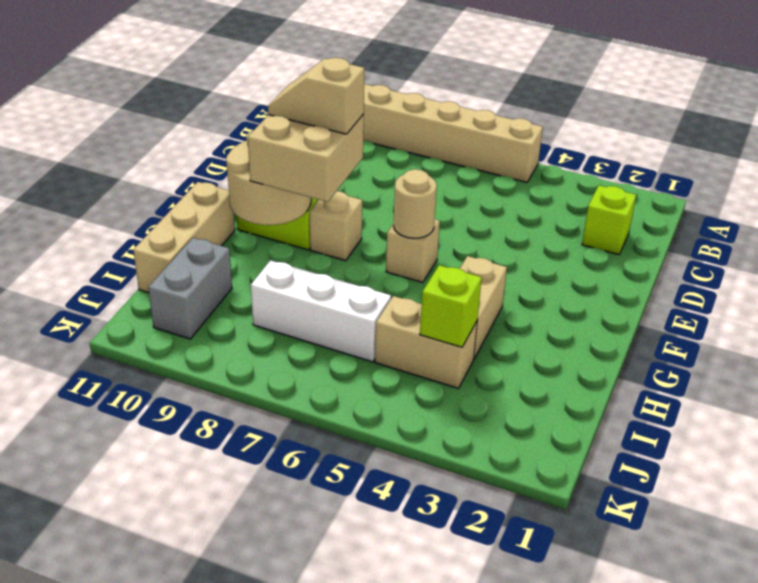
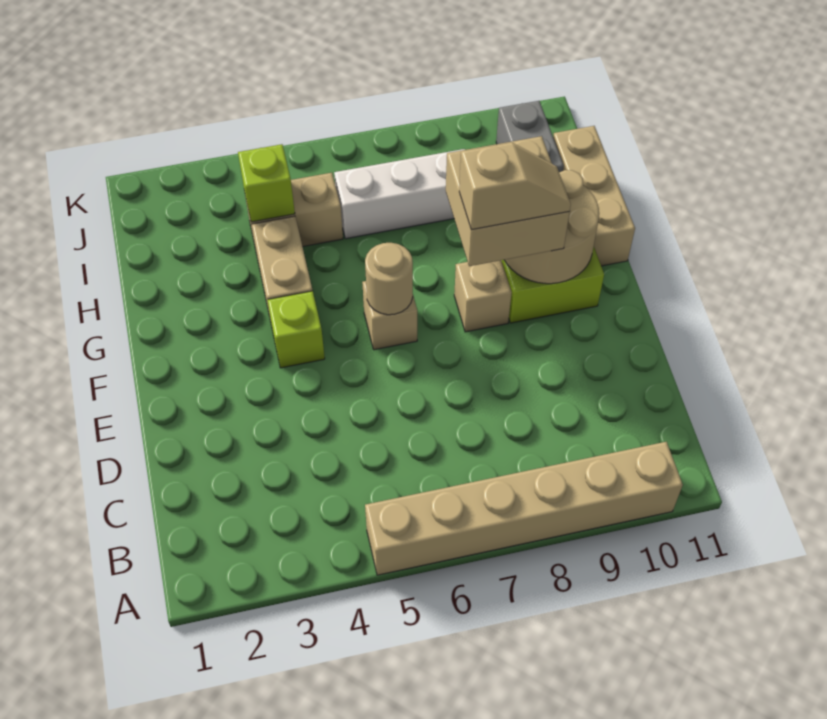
lime brick C2 level 1 -> lime brick F4 level 1

